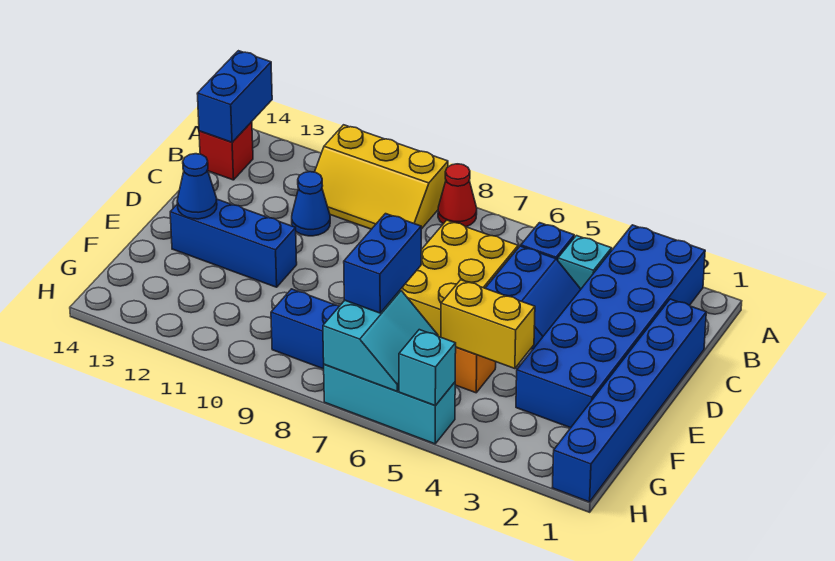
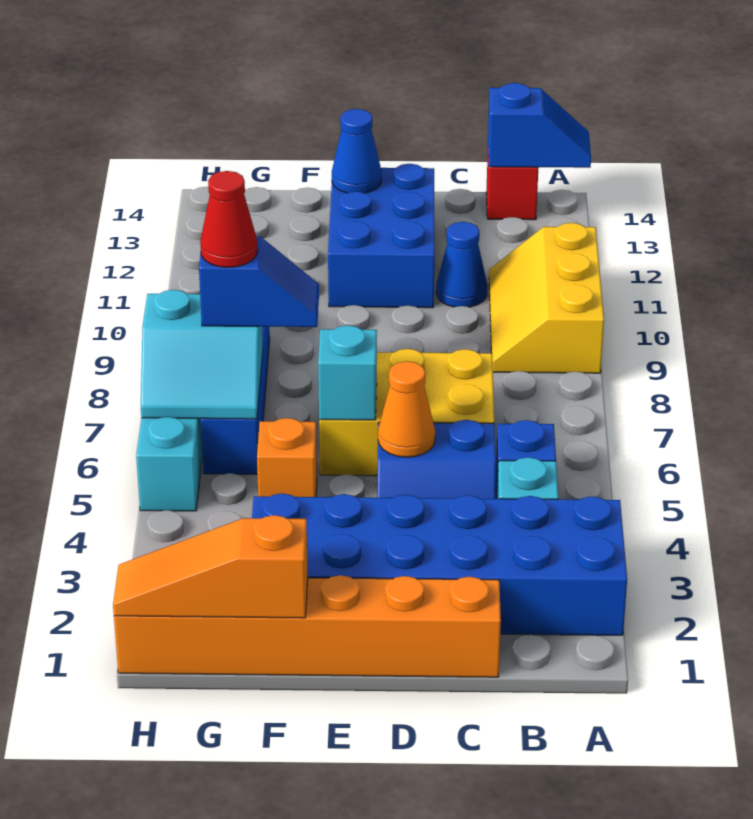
red cone A8 level 1 -> red cone G7 level 4
blue brick A14:B14 level 2 -> blue slope A14:B14 level 2 top B
blue brick C1:H1 level 1 -> orange brick C1:H1 level 1
none -> orange cone D5 level 2
blue brick E11:E13 level 1 -> blue brick D11:E13 level 1
none -> orange slope F1:H1 level 2 top F
yellow brick F4:F5 level 2 -> none
blue brick F7:G7 level 3 -> blue slope F7:G7 level 3 top G
cyan brick H5 level 2 -> cyan brick E6 level 2

